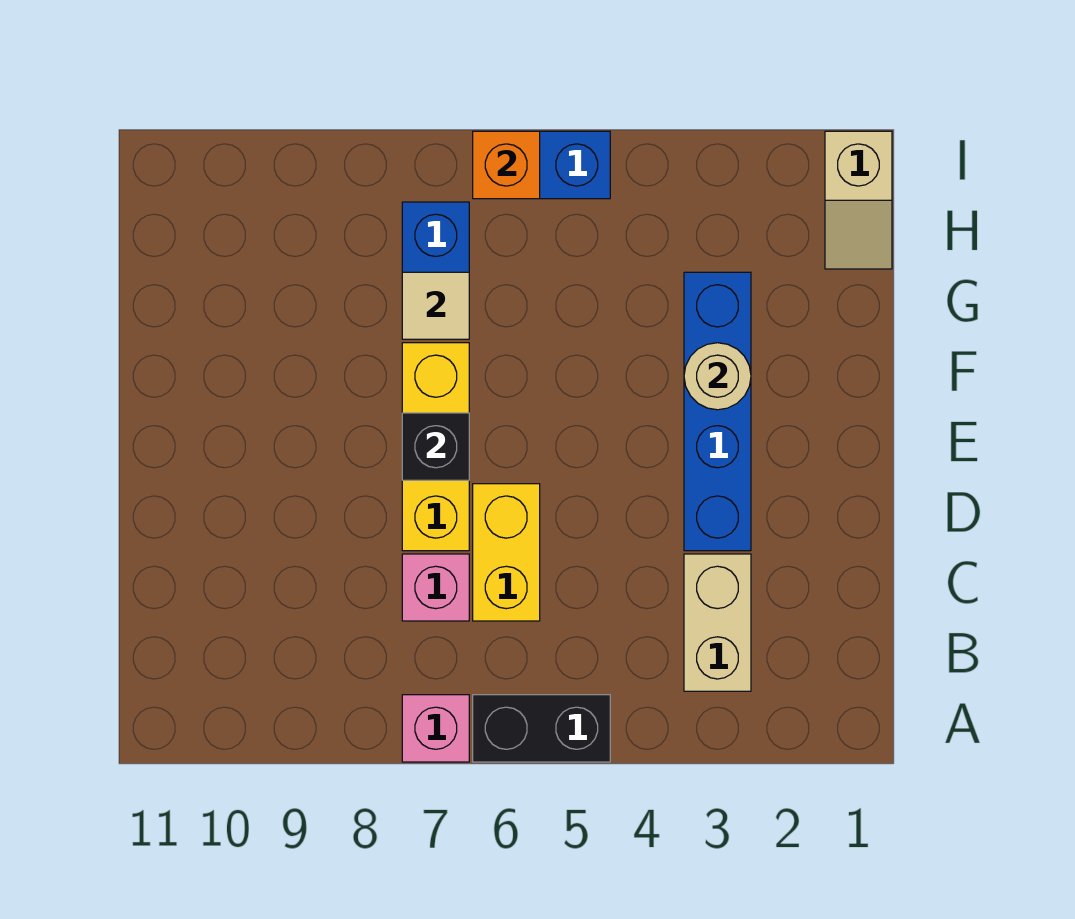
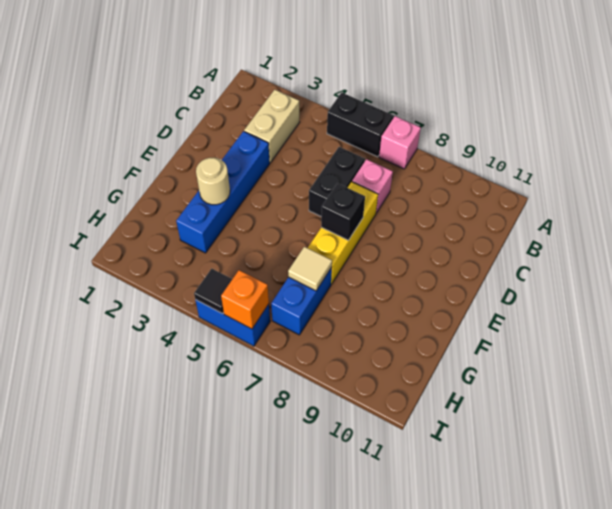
yellow brick C6:D6 level 1 -> black brick C6:D6 level 1
tan slope H1:I1 level 1 top I -> none
none -> black tile I5 level 2

